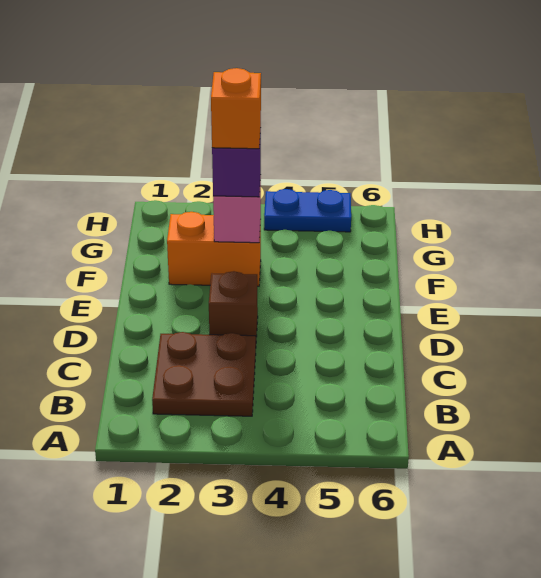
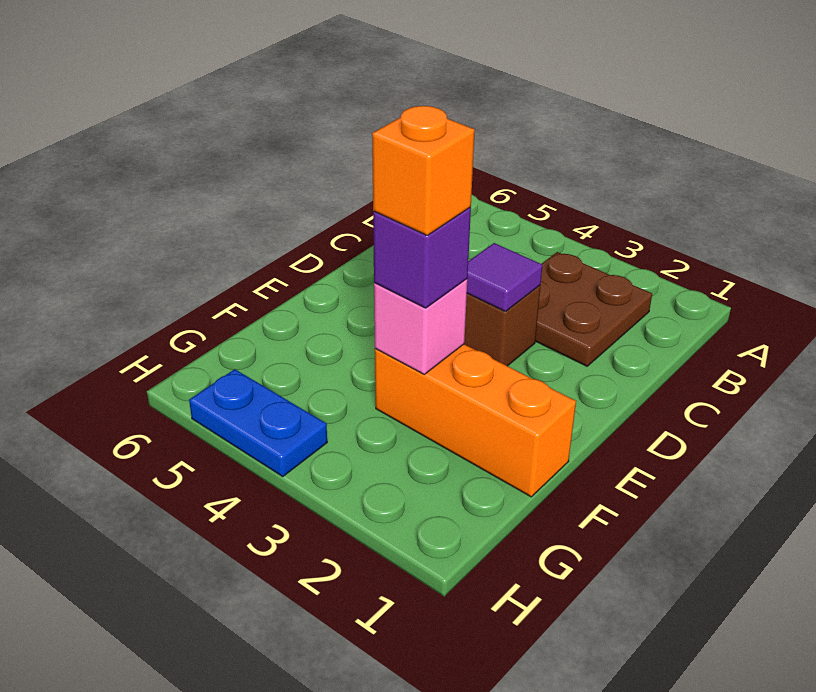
none -> purple tile D3 level 2
orange brick F2:F3 level 1 -> orange brick F1:F3 level 1

